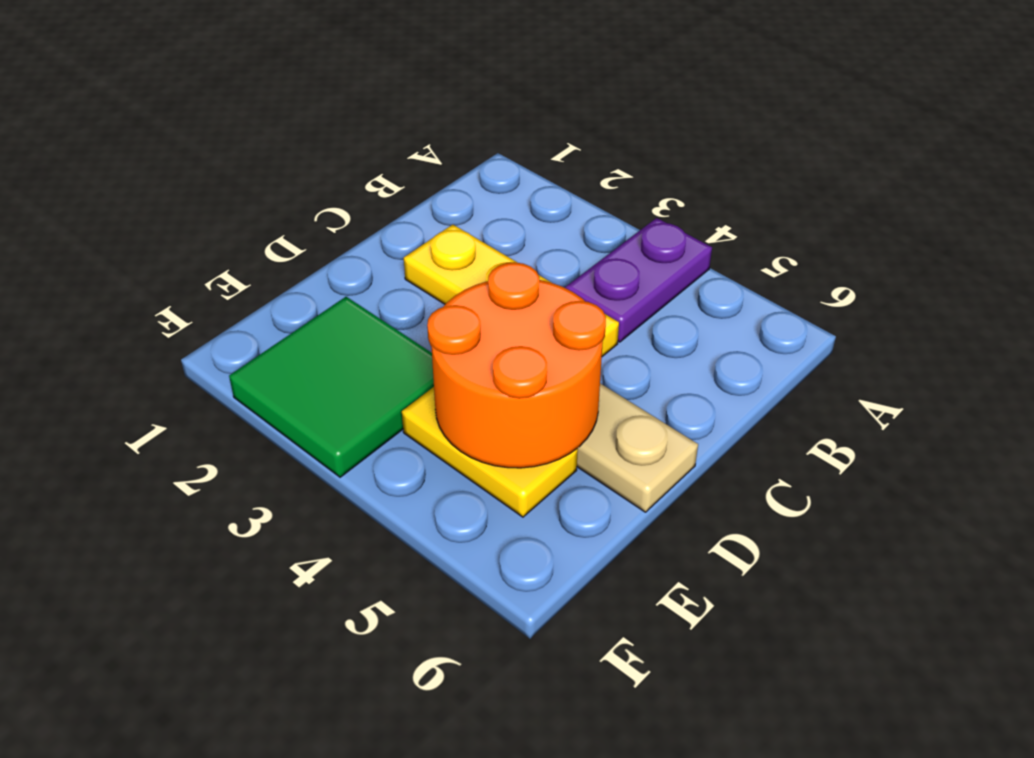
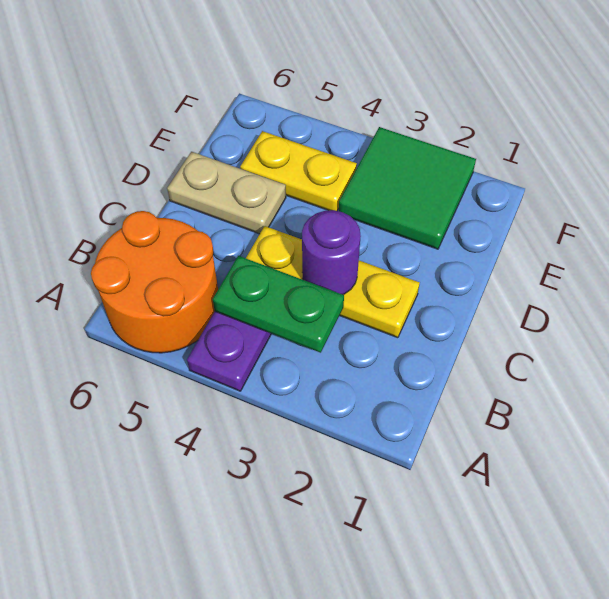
none -> green plate B3:B4 level 2
none -> purple round brick C3 level 2
orange round brick D4:E5 level 2 -> orange round brick A5:B6 level 1

